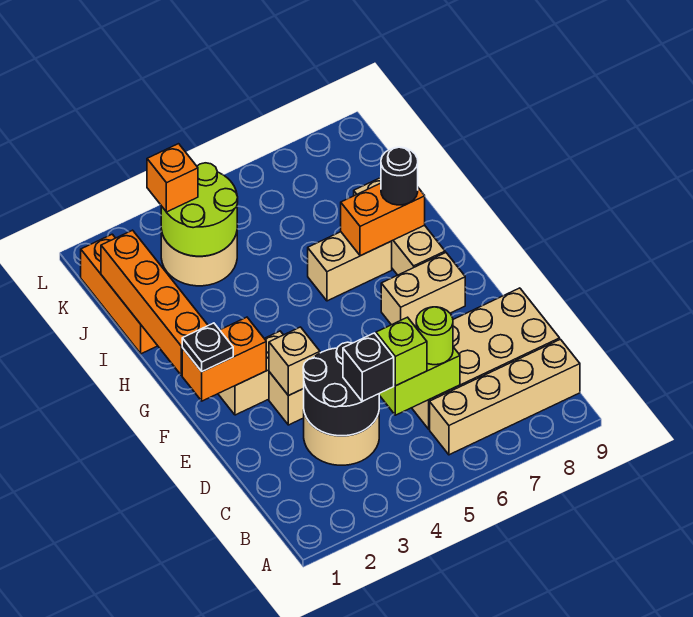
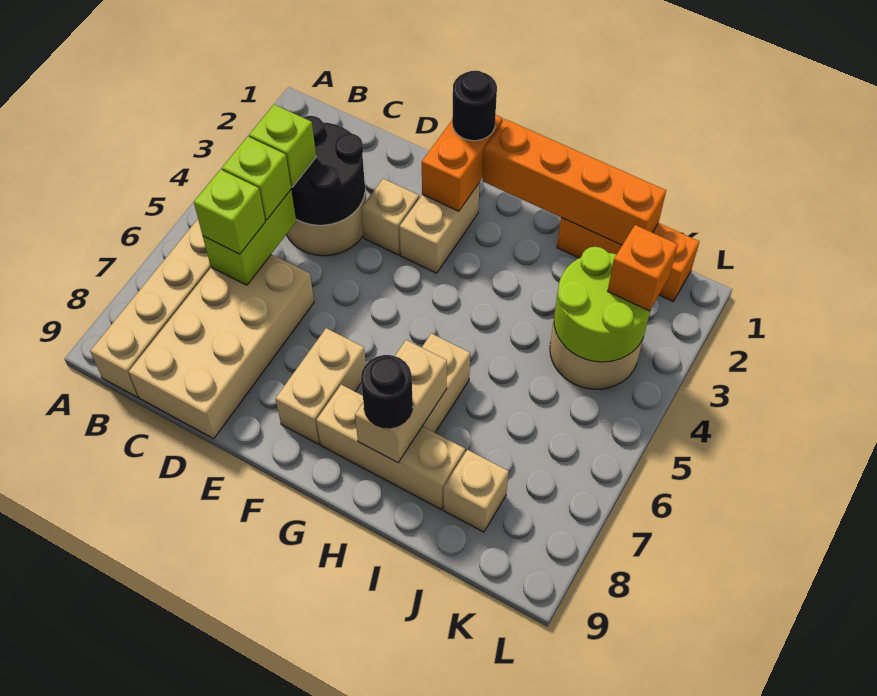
black brick C4 level 3 -> lime brick C4 level 3
lime round brick C6 level 3 -> lime brick C6 level 3
tan brick E3 level 2 -> tan brick J8 level 1
black plate F1 level 3 -> black round brick F1 level 3
orange brick H7:H8 level 2 -> tan brick H7:H8 level 2

